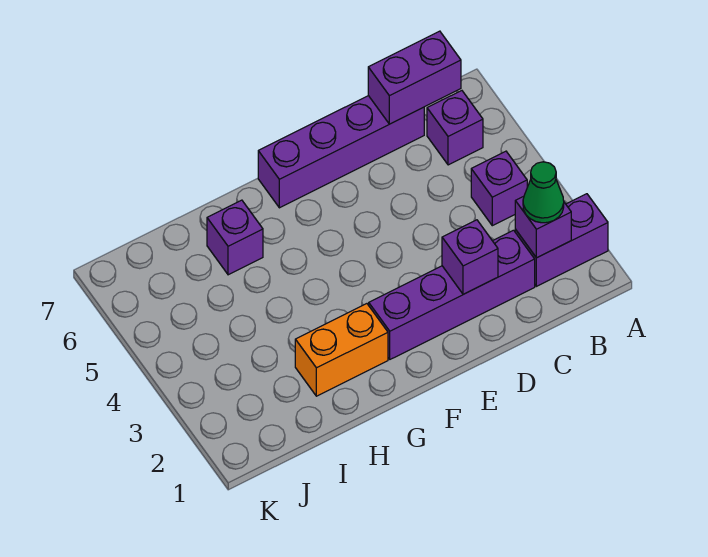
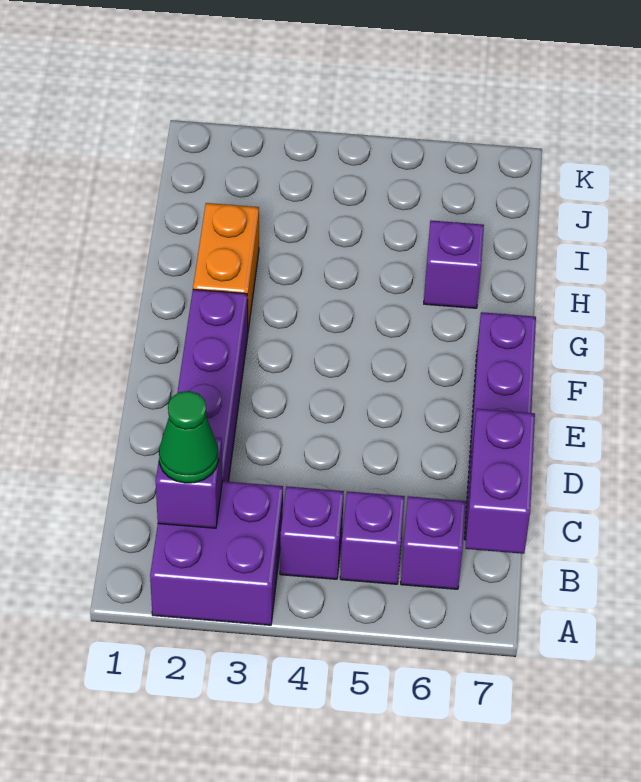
purple brick A2:B2 level 1 -> purple brick A2:B3 level 1
purple brick D2 level 2 -> purple brick B5 level 1

